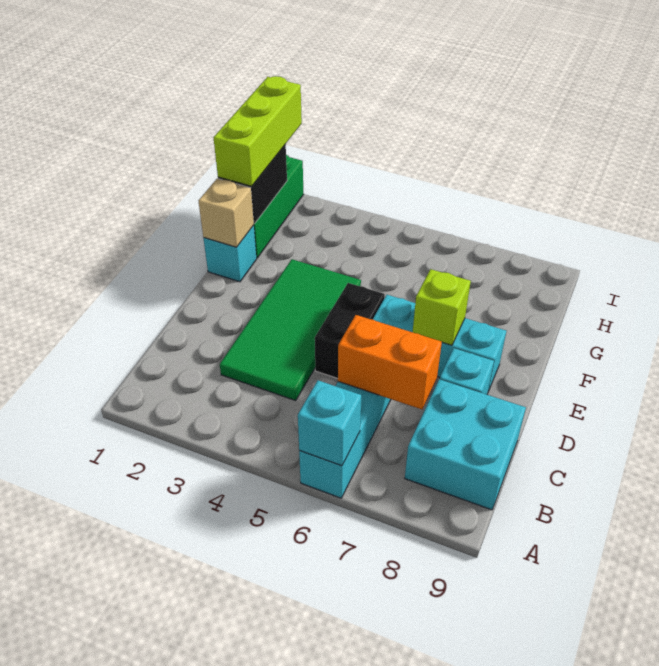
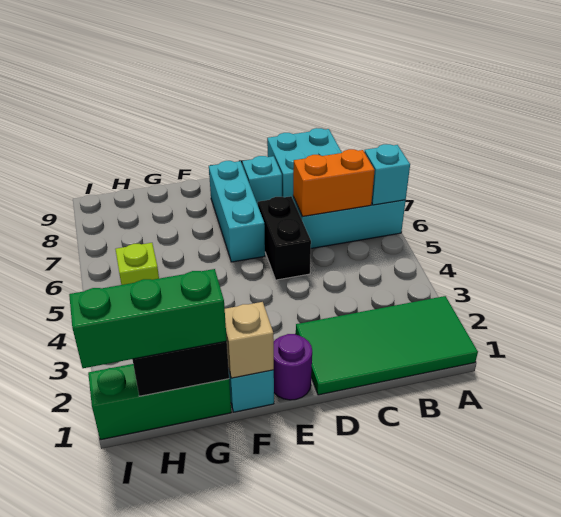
green tile C3:F4 level 1 -> green tile A1:D2 level 1
orange brick C6:C7 level 2 -> orange brick B6:C6 level 2
black brick D5:E5 level 1 -> black brick D5:D6 level 1
none -> purple round brick E1 level 1
lime brick E7 level 2 -> lime brick H5 level 1
lime brick G1:I1 level 3 -> green brick G1:I1 level 3

